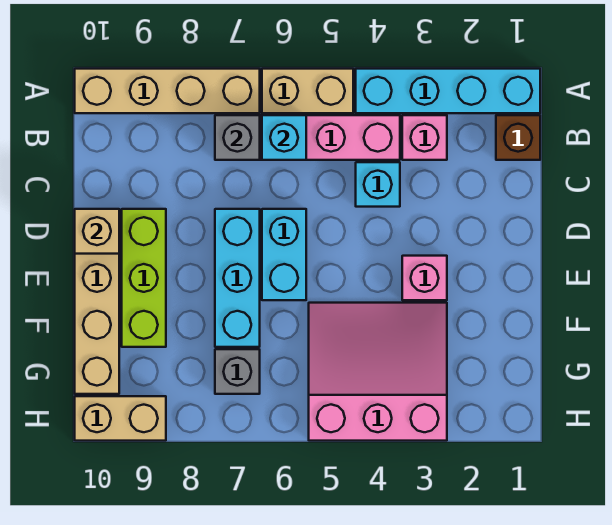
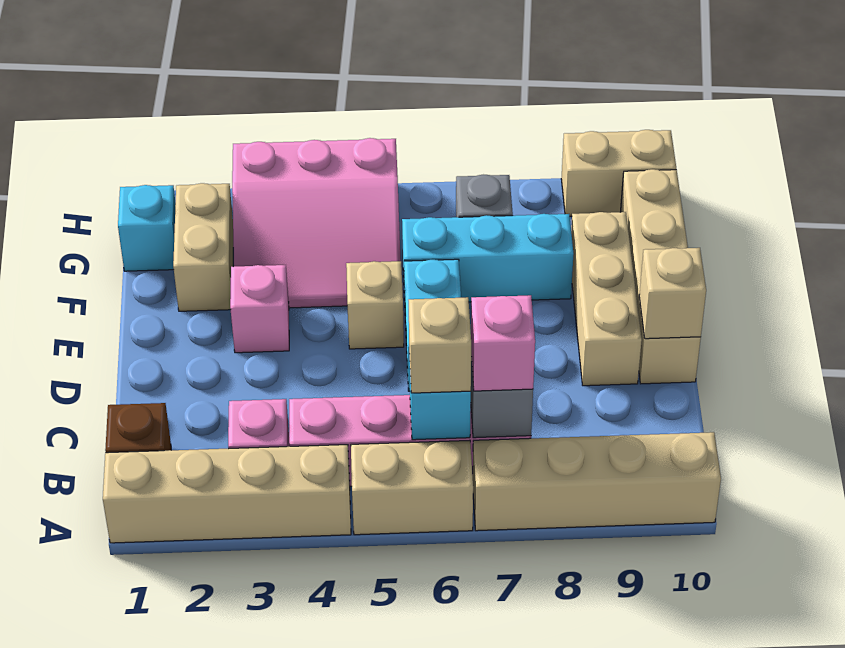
cyan brick A1:A4 level 1 -> tan brick A1:A4 level 1
none -> tan brick B6 level 3
none -> pink brick B7 level 3
cyan brick C4 level 1 -> cyan brick G1 level 1
cyan brick D7:F7 level 1 -> cyan brick F6:F8 level 1
lime brick D9:F9 level 1 -> tan brick D9:F9 level 1
none -> tan brick E5 level 1
none -> tan brick F2:G2 level 1

